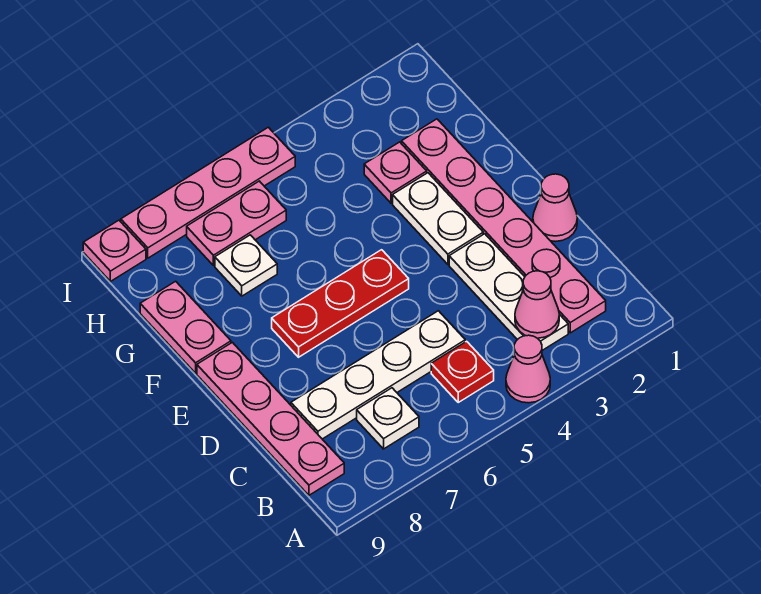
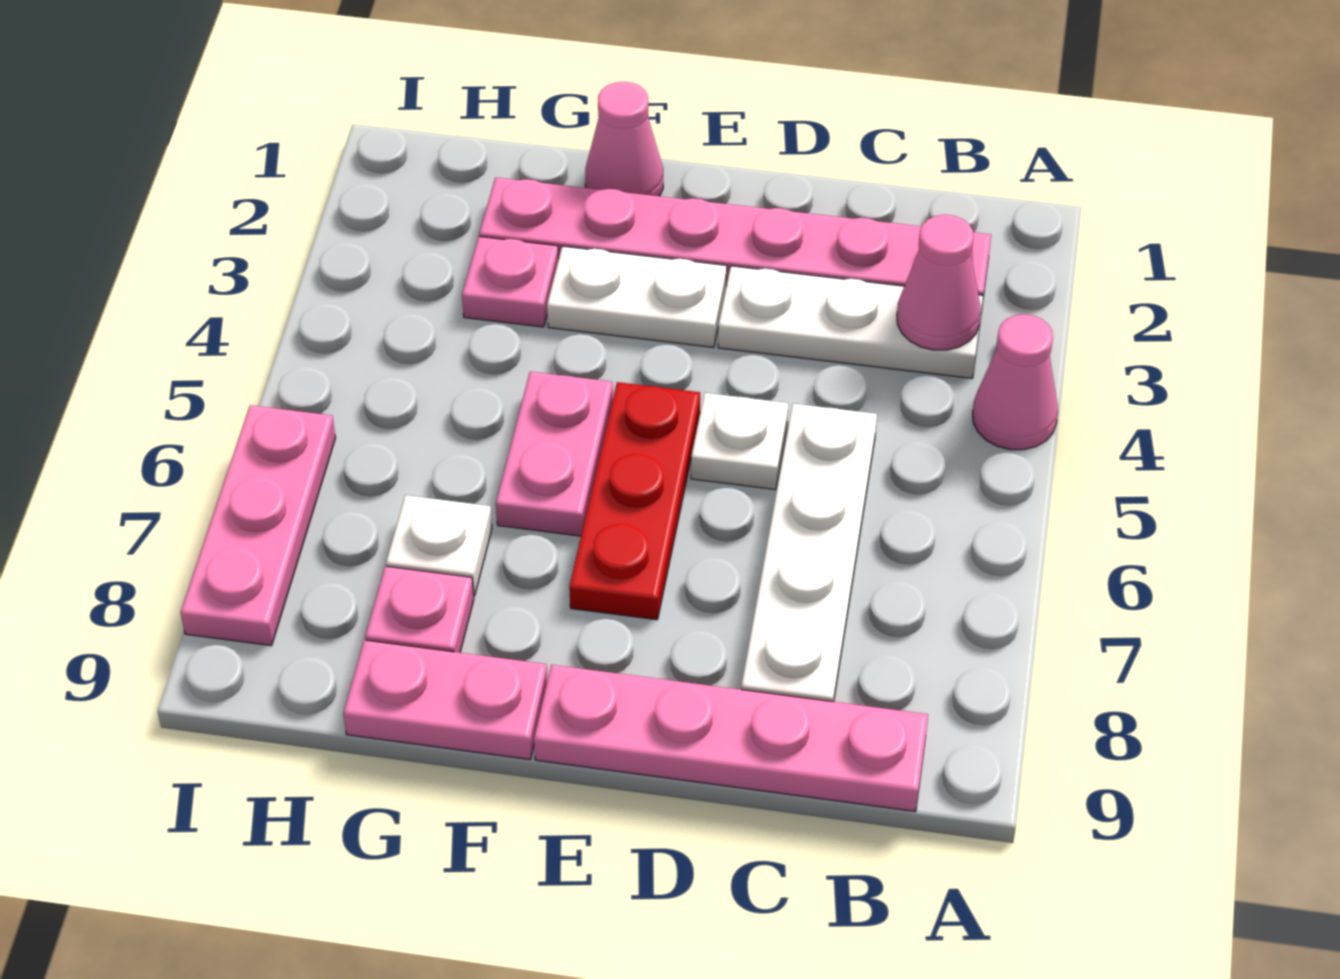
red plate B5 level 1 -> none
white plate B7 level 1 -> white plate D5 level 1
pink cone D1 level 1 -> pink cone F1 level 1
pink plate H6:H7 level 1 -> pink plate F5:F6 level 1
pink plate I5:I8 level 1 -> pink plate I6:I8 level 1
pink plate I9 level 1 -> pink plate G8 level 1

